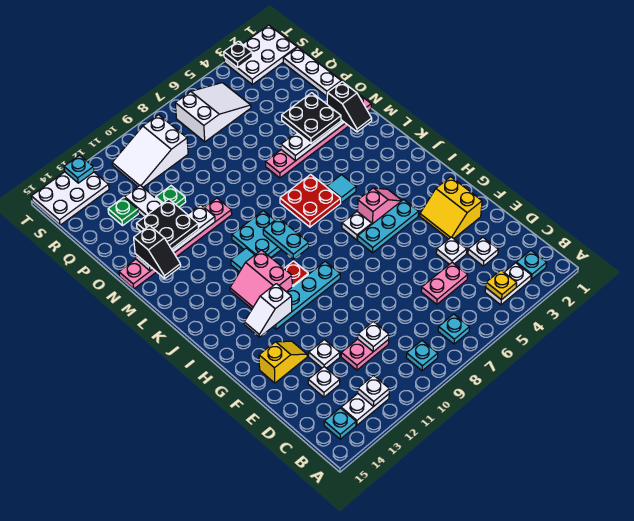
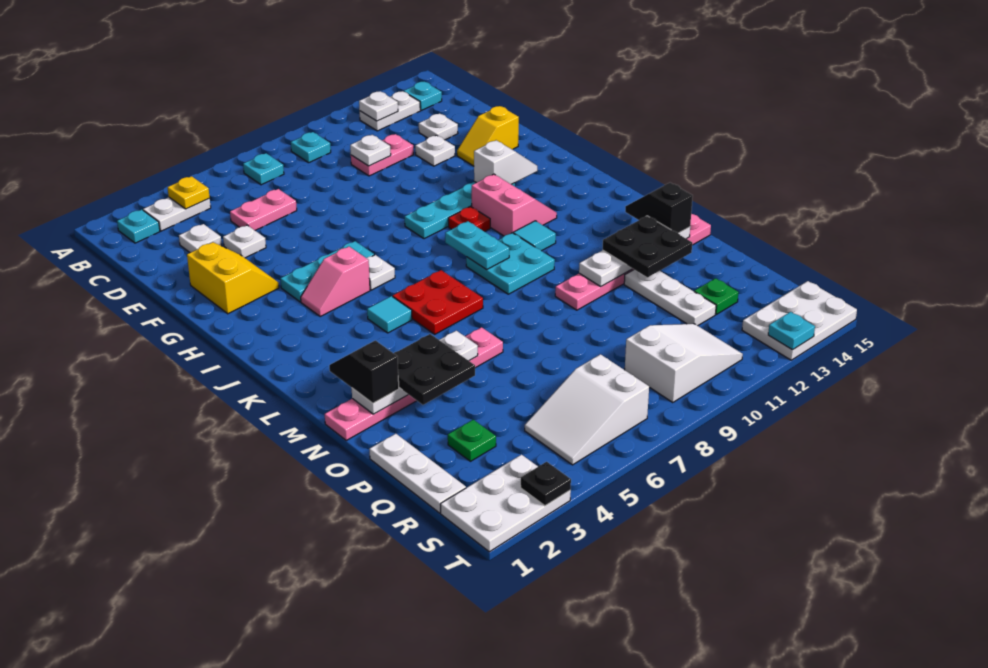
green plate P11 level 1 -> green plate Q3 level 1

